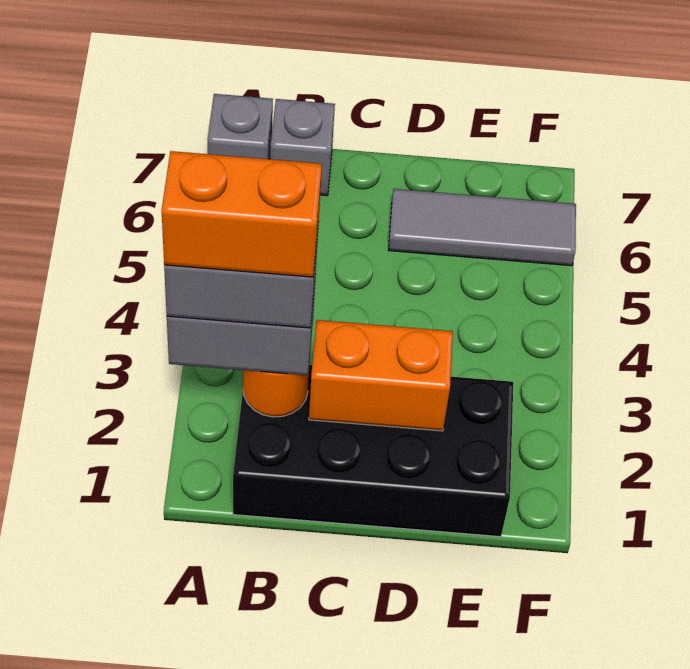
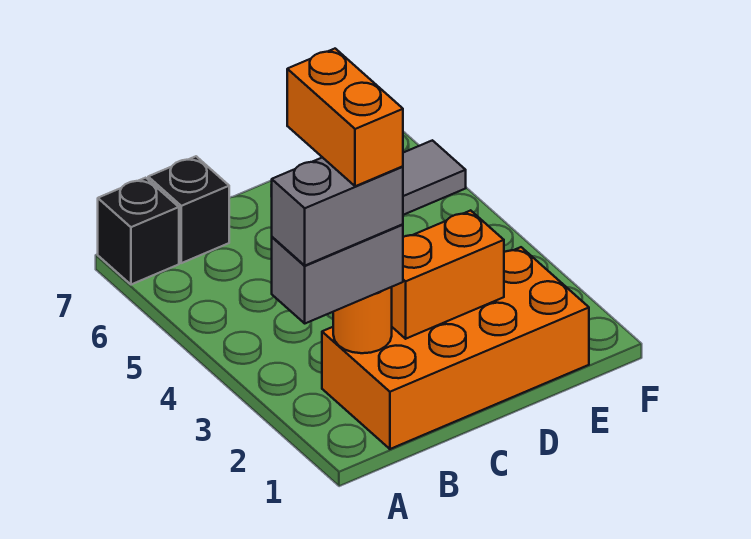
orange brick A2:B2 level 5 -> orange brick B2:B3 level 5
grey brick A7 level 1 -> black brick A7 level 1
black brick B1:E2 level 1 -> orange brick B1:E2 level 1
grey brick B7 level 1 -> black brick B7 level 1

